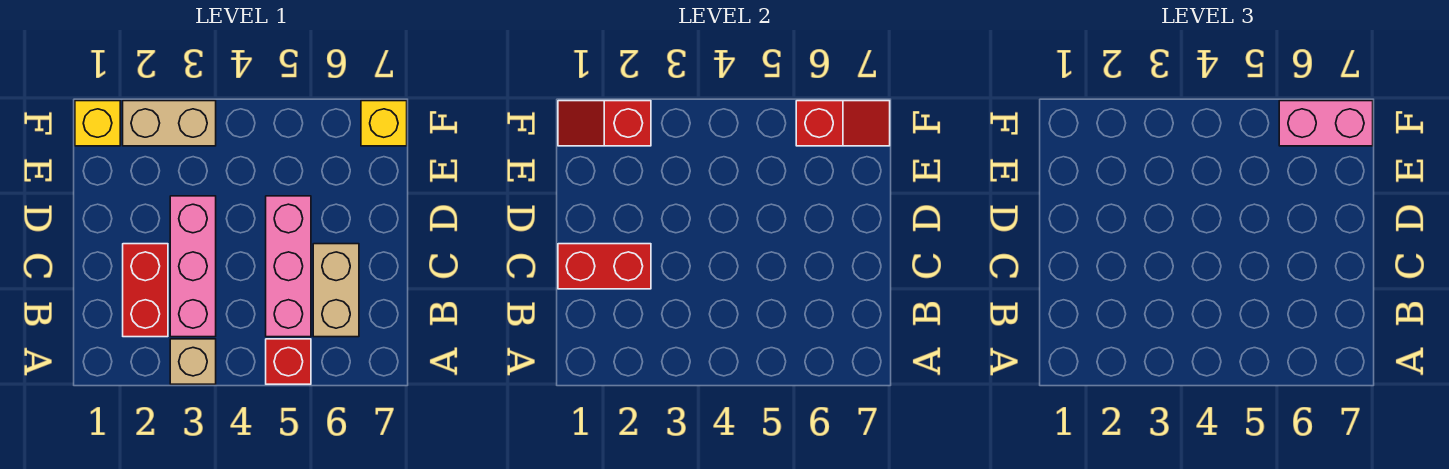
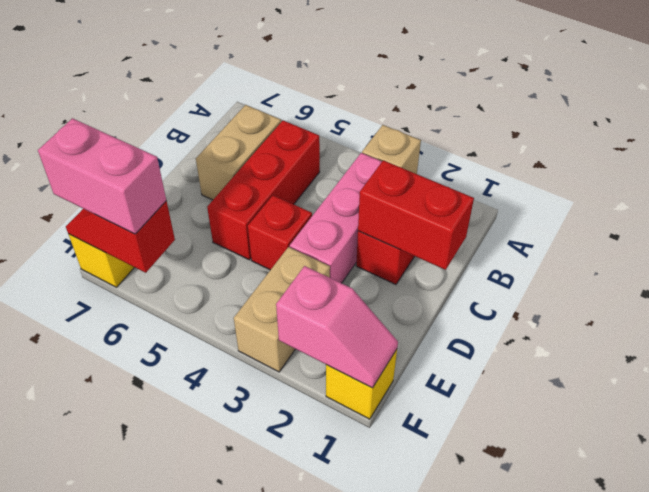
red brick A5 level 1 -> red brick D4 level 1
pink brick B5:D5 level 1 -> red brick B5:D5 level 1
red slope F1:F2 level 2 top 2 -> pink slope F1:F2 level 2 top 2
tan brick F2:F3 level 1 -> tan brick E3:F3 level 1

